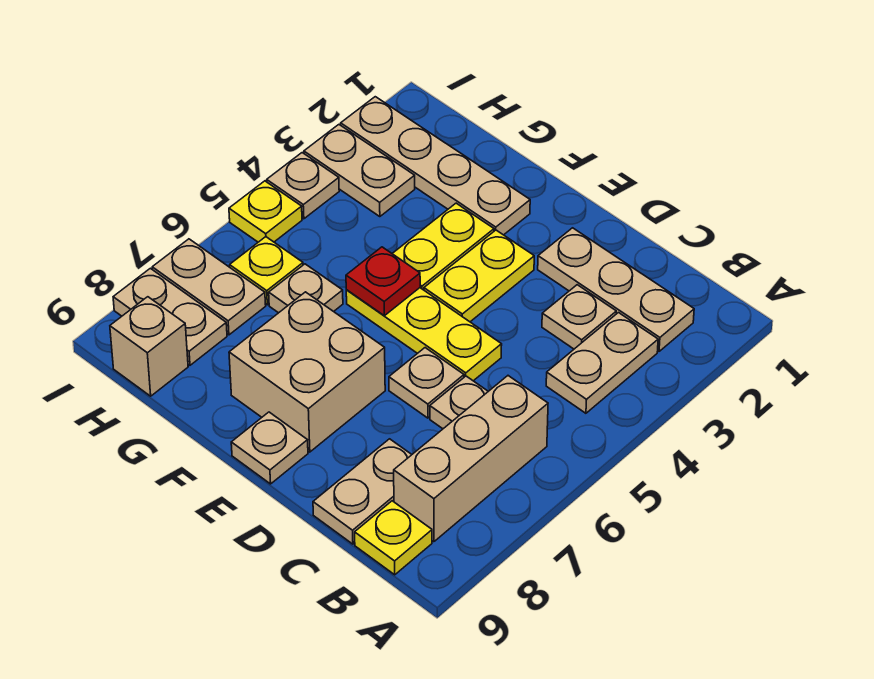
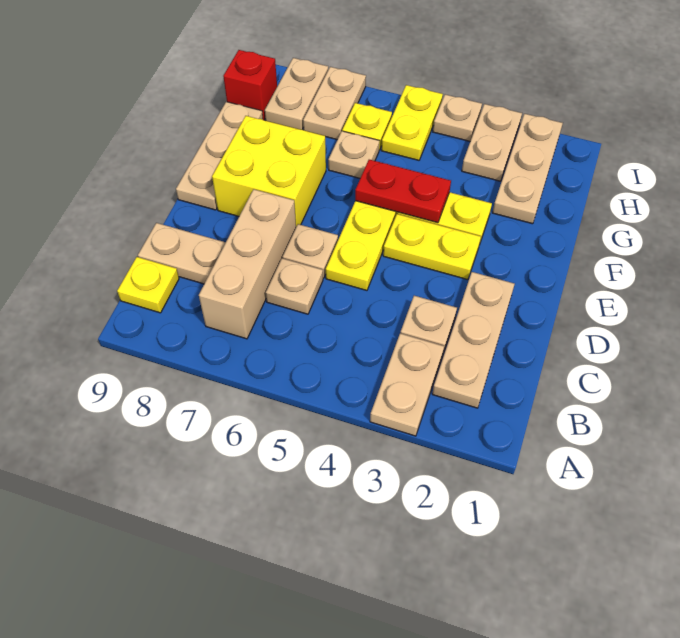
tan plate B3:B4 level 1 -> tan plate A3:B3 level 1
tan brick B6:B8 level 1 -> tan brick B7:D7 level 1
tan brick E7:F8 level 1 -> yellow brick E7:F8 level 1
tan plate E9 level 1 -> tan plate E9:G9 level 1
tan plate F2:I2 level 1 -> tan plate G2:I2 level 1
red plate F5 level 2 -> red plate F4:F5 level 2
tan brick H9 level 1 -> red brick H9 level 1
yellow plate I5 level 1 -> yellow plate H5:I5 level 1

